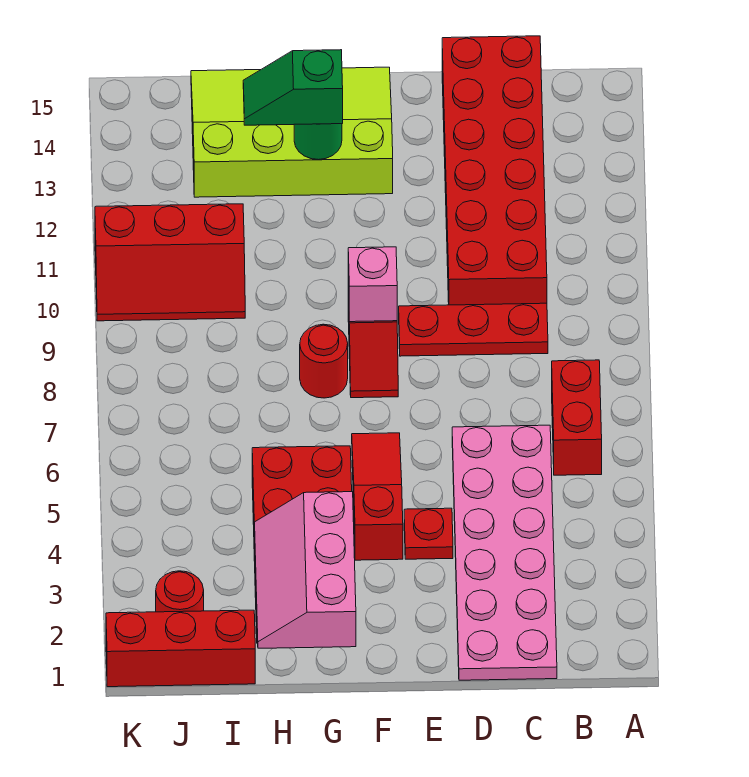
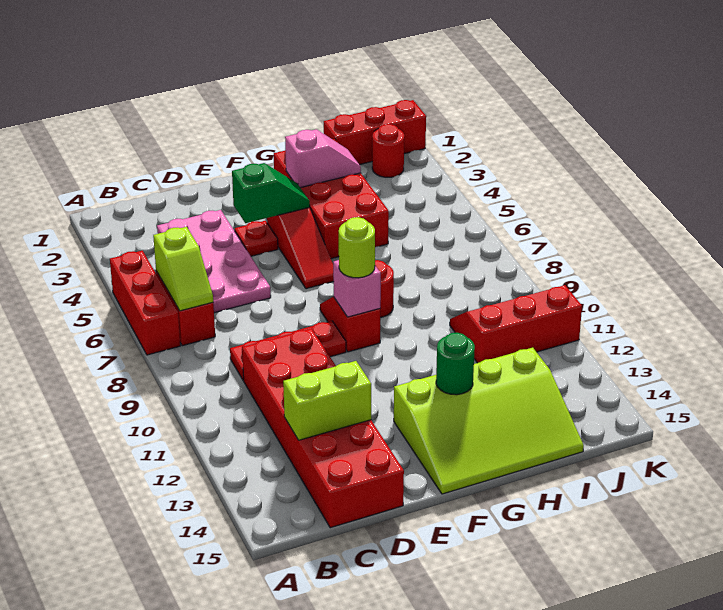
none -> red brick A5:A7 level 1
none -> lime slope B6:B7 level 2 top 6
pink plate C1:D6 level 1 -> pink plate C3:D6 level 1
none -> lime brick C13:D13 level 2
none -> lime round brick F9 level 3
pink slope G1:H3 level 2 top G -> pink slope G3:H3 level 2 top G
green slope G13:H13 level 3 top G -> green slope E4:F4 level 2 top E

